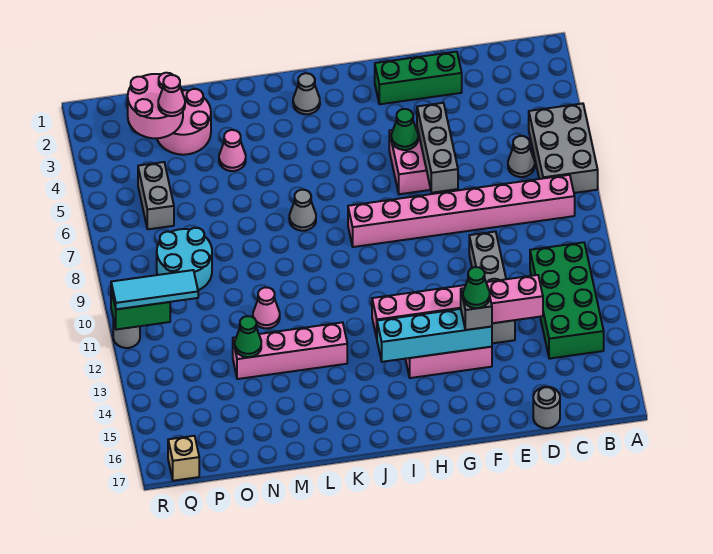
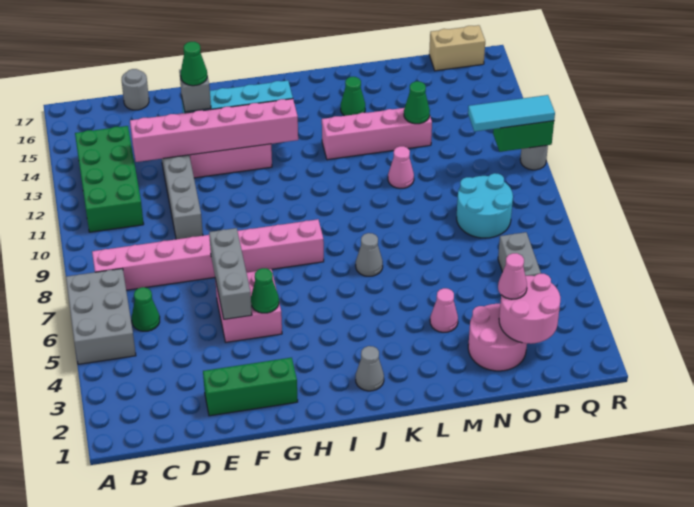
grey cone C6 level 1 -> green cone C6 level 1
none -> green cone L15 level 1
tan brick Q17 level 1 -> tan brick P17:Q17 level 1

